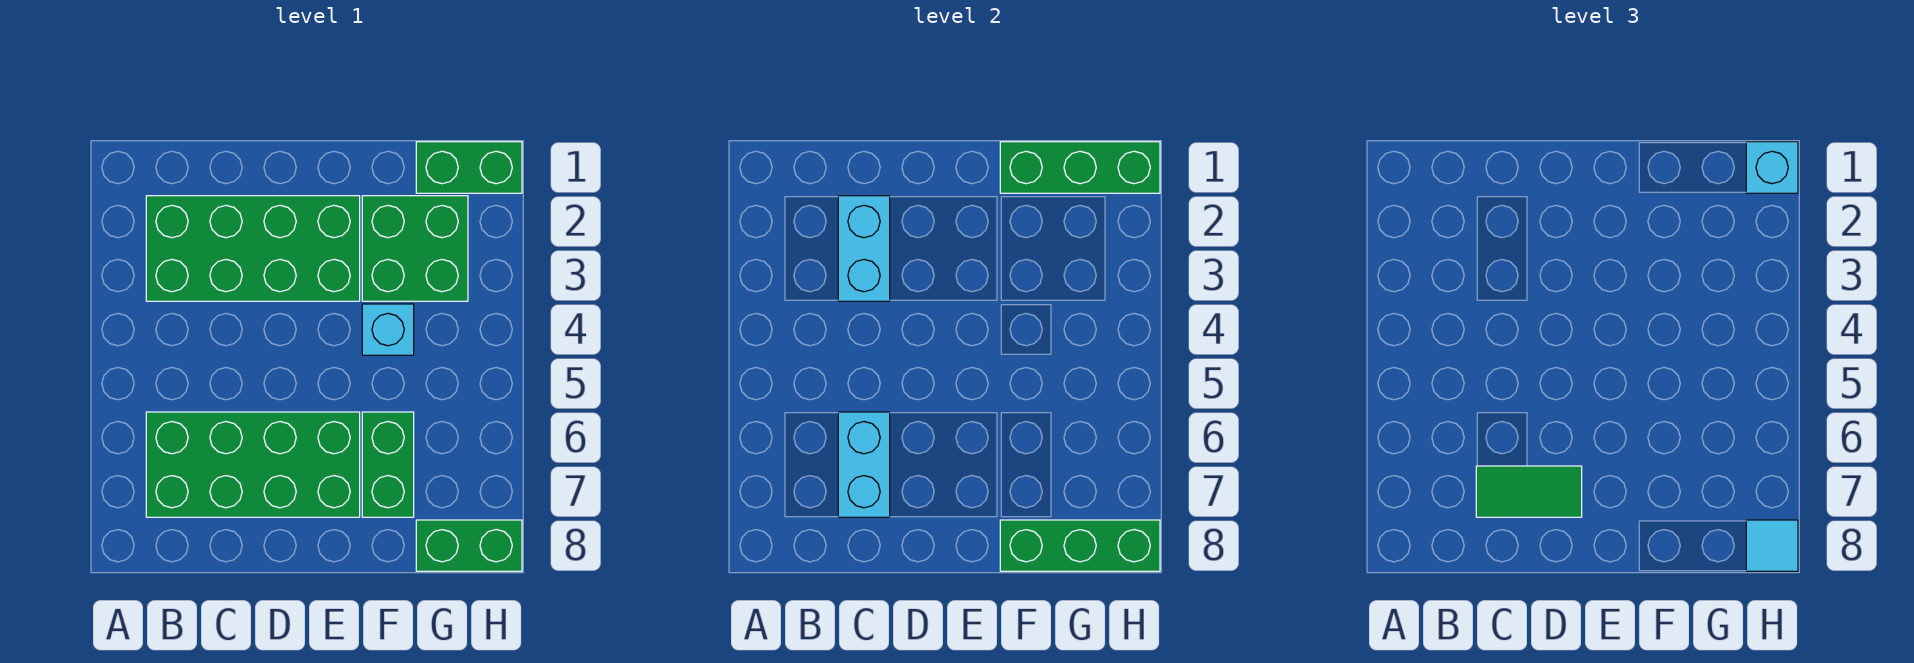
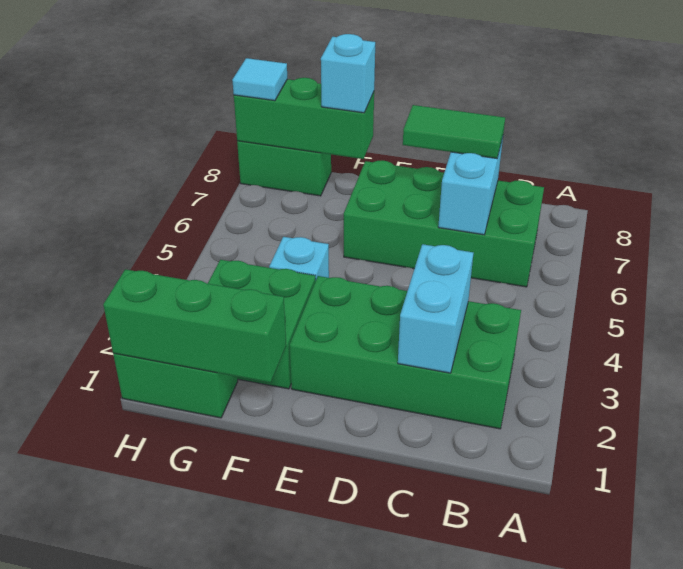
green brick F6:F7 level 1 -> none
cyan brick H1 level 3 -> cyan brick F8 level 3

